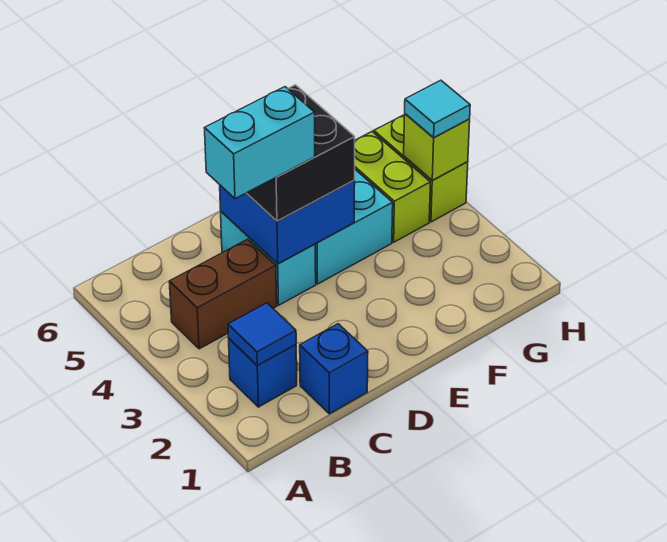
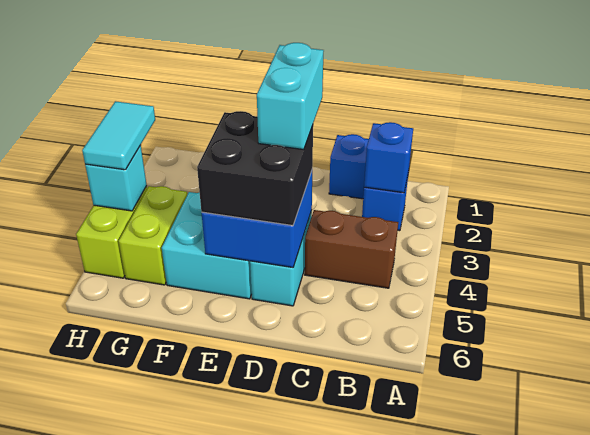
blue tile B2 level 2 -> blue brick B2 level 2
cyan brick C4:D4 level 4 -> cyan brick D3:D4 level 4
lime brick H4 level 2 -> cyan brick H4 level 2
cyan tile H4 level 3 -> cyan tile H3:H4 level 3

